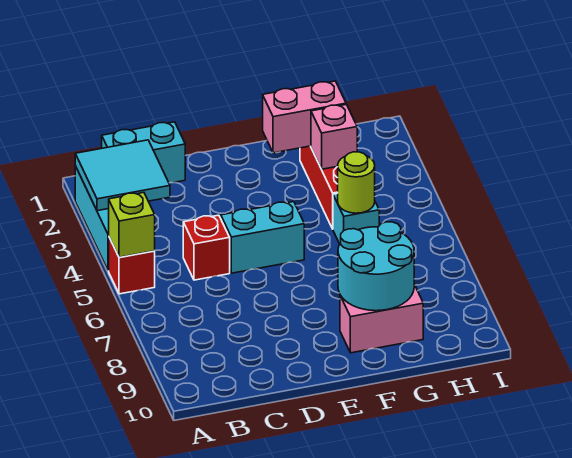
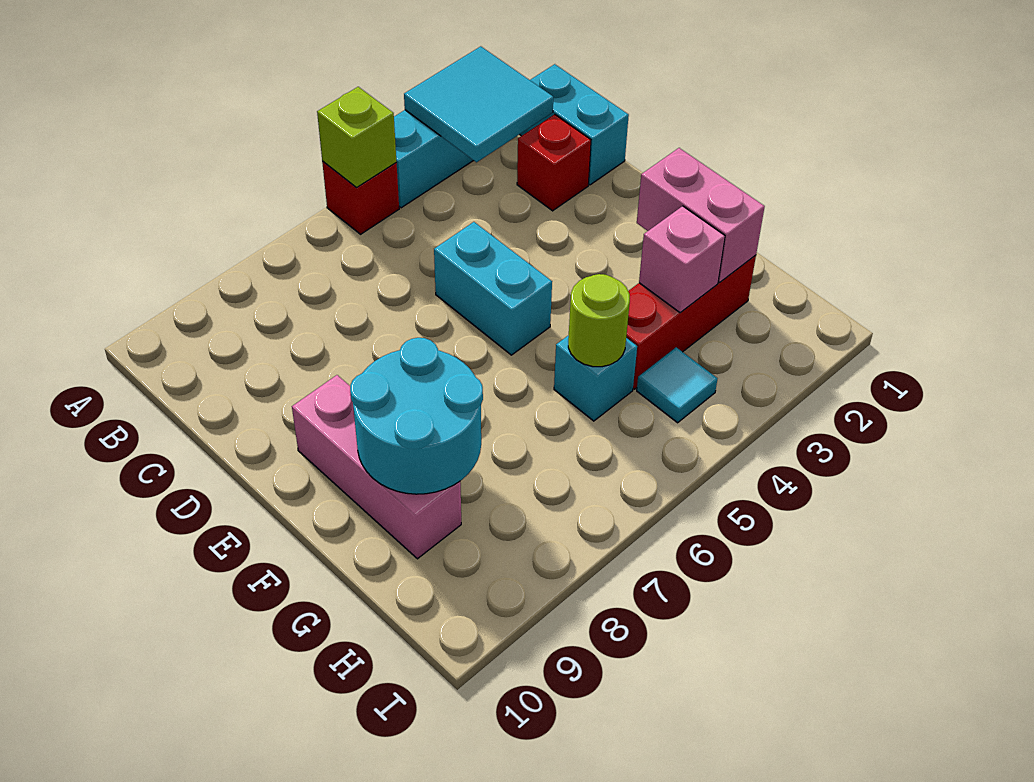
red brick C5 level 1 -> red brick C2 level 1
pink brick F9:G9 level 1 -> pink brick E9:G9 level 1
none -> cyan tile H4 level 1

